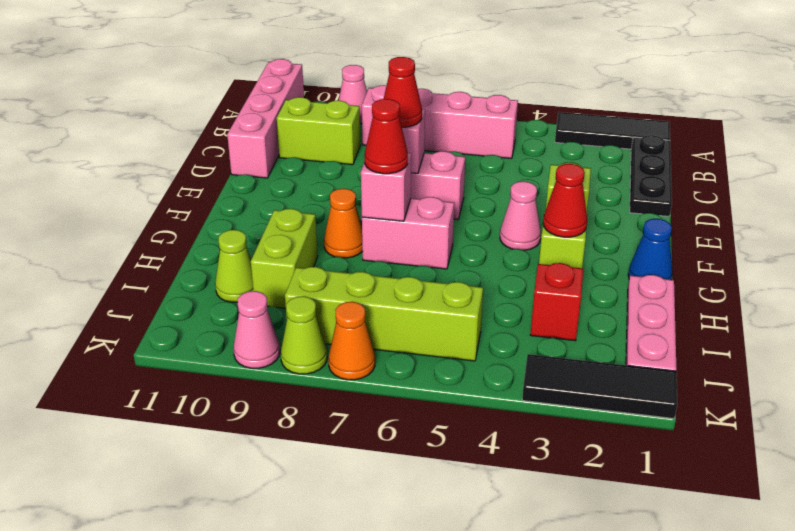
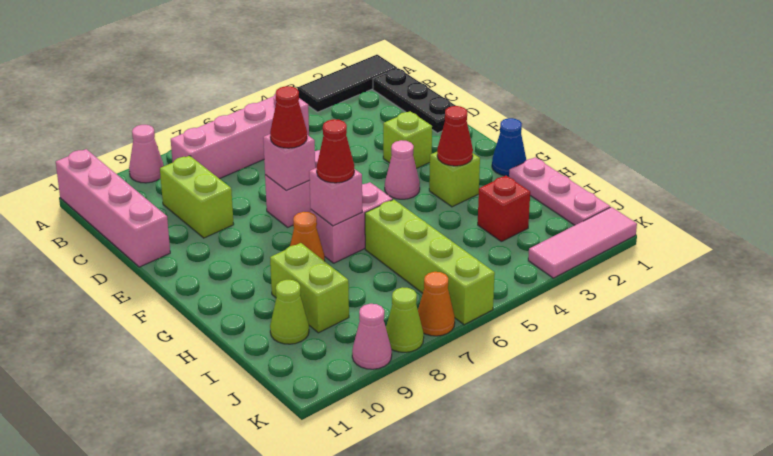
lime brick C9:C10 level 1 -> lime brick C9:D9 level 1
lime brick J5:J8 level 1 -> lime brick H6:K6 level 1
black tile K1:K3 level 1 -> pink tile K1:K3 level 1

